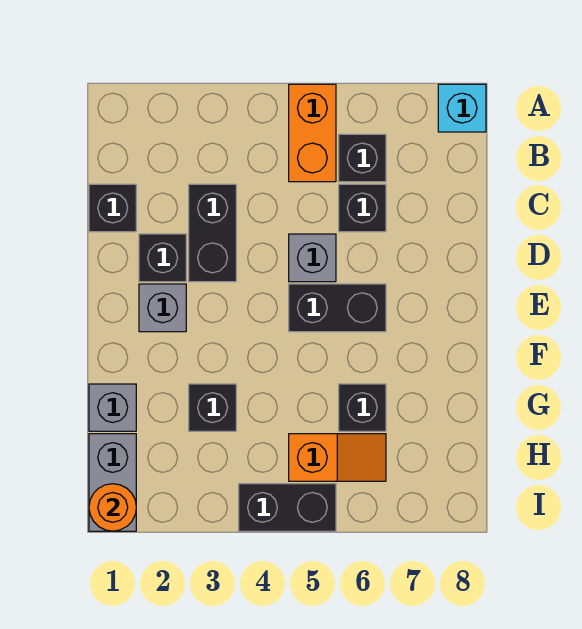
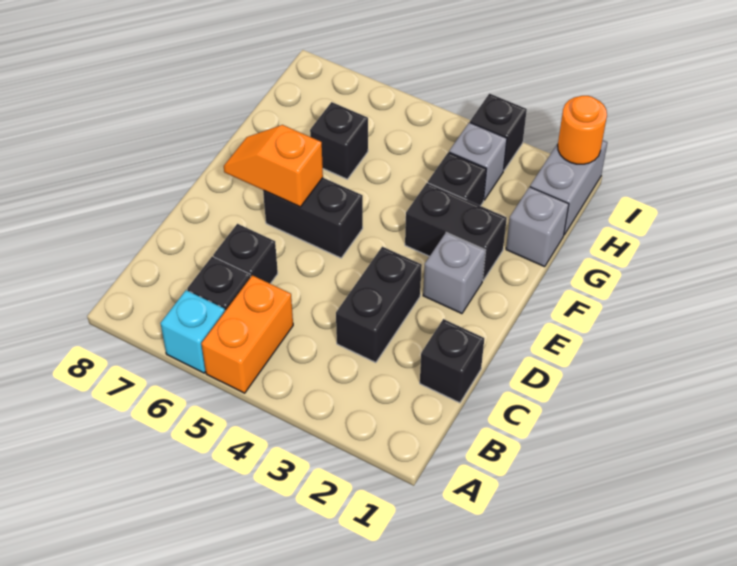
cyan brick A8 level 1 -> cyan brick A6 level 1
black brick D2 level 1 -> black brick I3 level 1
grey brick D5 level 1 -> grey brick H3 level 1
orange slope H5:H6 level 1 top 5 -> orange slope E6:E7 level 2 top 6
black brick I4:I5 level 1 -> black brick F2:F3 level 1

